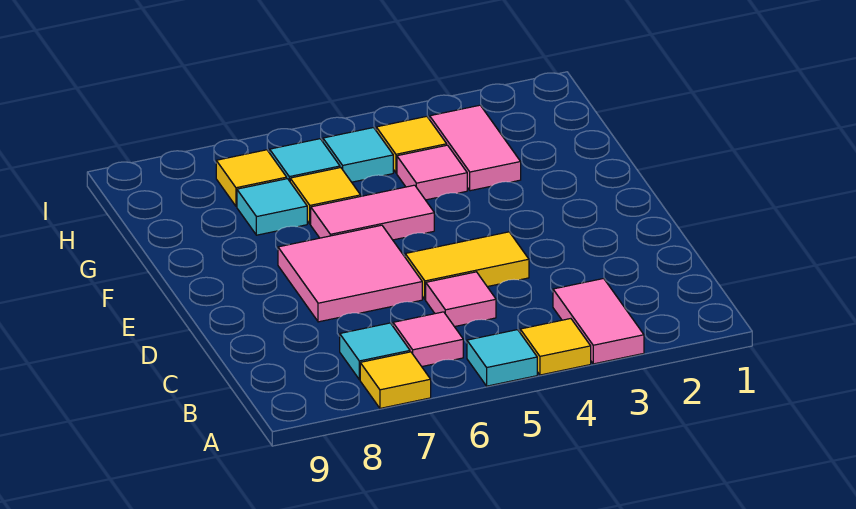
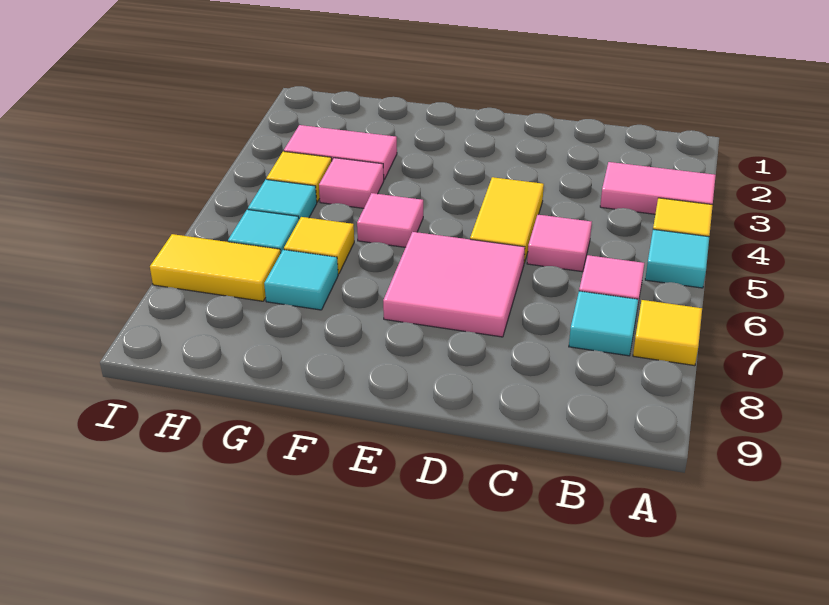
pink tile F5:F6 level 1 -> pink tile F5 level 1
yellow tile H7 level 1 -> yellow tile H7:I7 level 1

